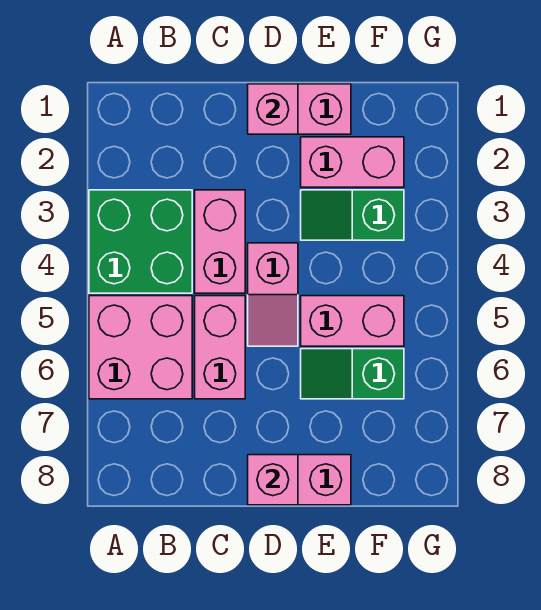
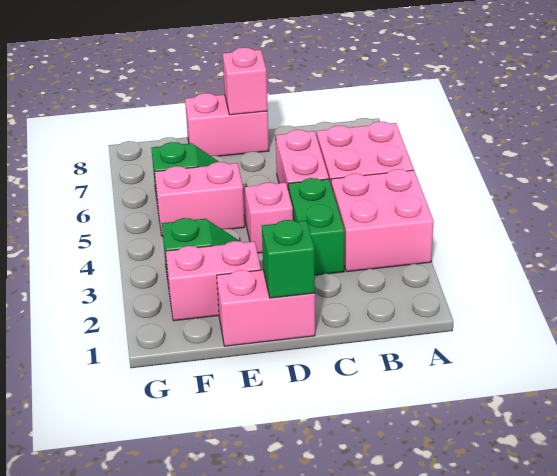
green brick A3:B4 level 1 -> pink brick A3:B4 level 1
pink brick C3:C4 level 1 -> green brick C3:C4 level 1
pink brick D1 level 2 -> green brick D1 level 2

